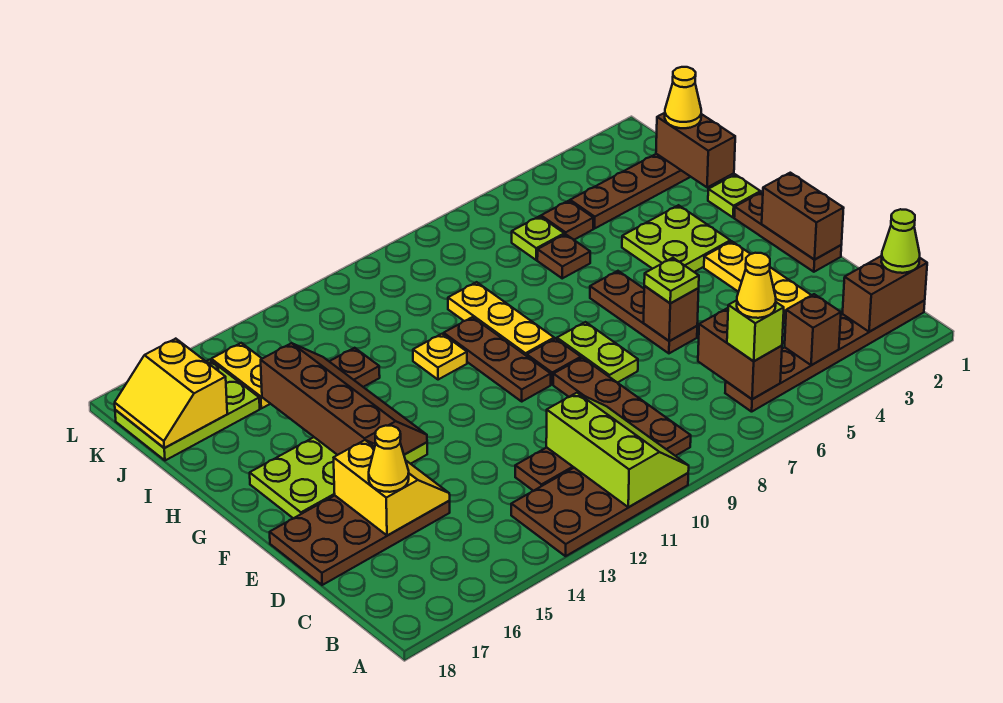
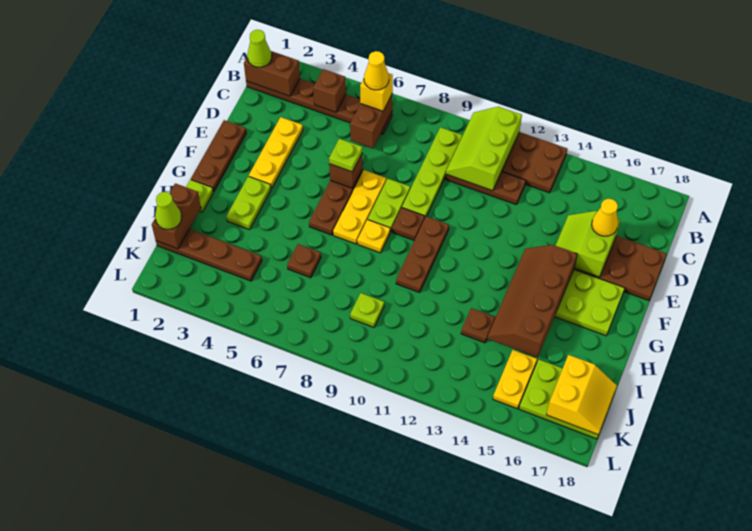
lime brick B6 level 3 -> yellow brick B6 level 3
brown plate B9:E9 level 1 -> lime plate B9:E9 level 1
yellow slope D15:E16 level 2 top 16 -> lime slope D15:E16 level 2 top 16
brown brick E1:F1 level 2 -> none
lime plate G3:H4 level 1 -> lime plate G3:H3 level 1
yellow plate G9:I9 level 1 -> yellow plate E7:G7 level 1
yellow plate H11 level 1 -> yellow plate G8 level 1
yellow cone J1 level 3 -> lime cone J1 level 3
brown plate J5 level 1 -> none
lime plate J6 level 1 -> lime plate J9 level 1

